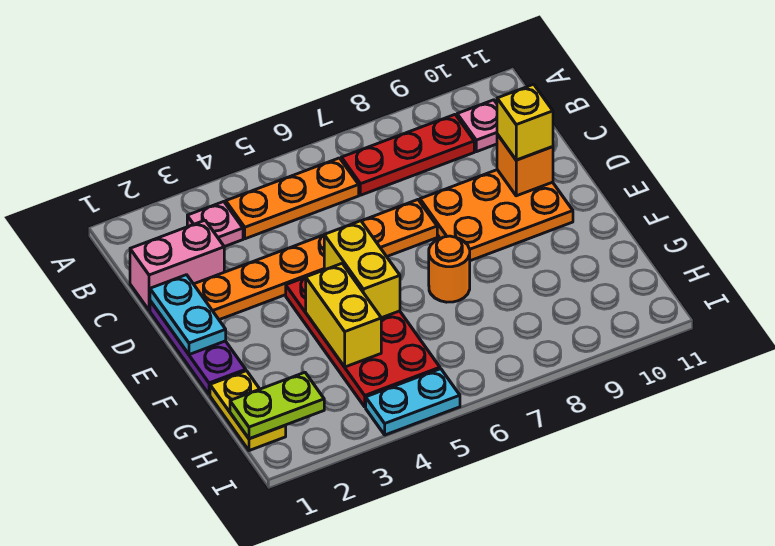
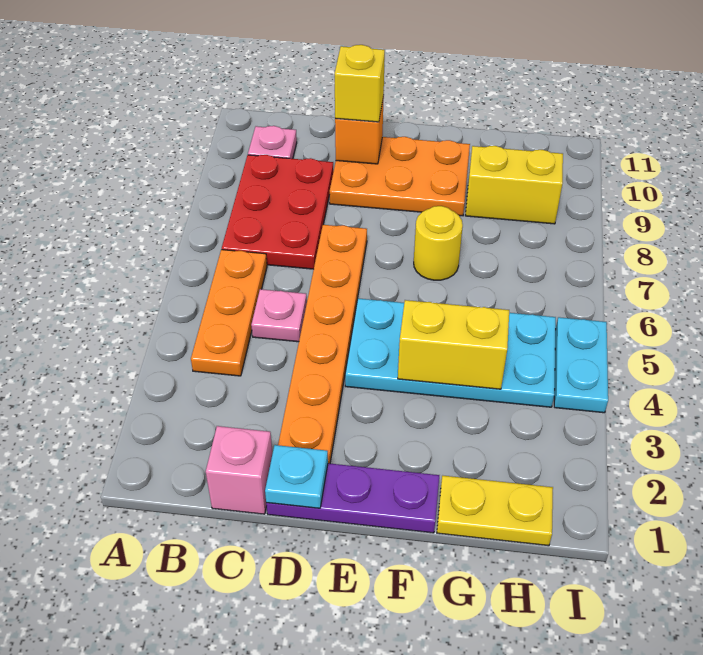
pink plate B3 level 1 -> pink plate C5 level 1
red plate B7:B9 level 1 -> red plate B7:C9 level 1
pink brick C1:C2 level 1 -> pink brick C1 level 1
cyan plate D1:E1 level 2 -> cyan plate D1 level 2
orange plate D8:E10 level 1 -> orange plate D9:F10 level 1
red plate E4:H5 level 1 -> cyan plate E4:H5 level 1
yellow brick E5:F5 level 2 -> yellow brick G9:H9 level 1
orange round brick F7 level 1 -> yellow round brick F7 level 1
lime plate H1:H2 level 2 -> none

